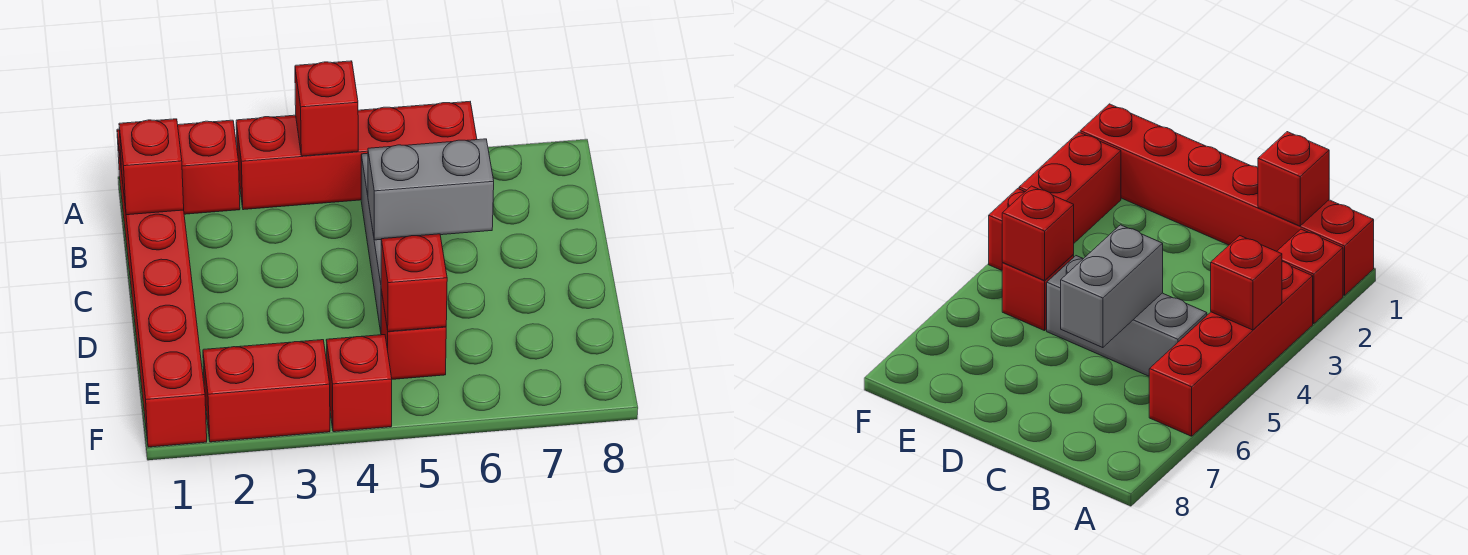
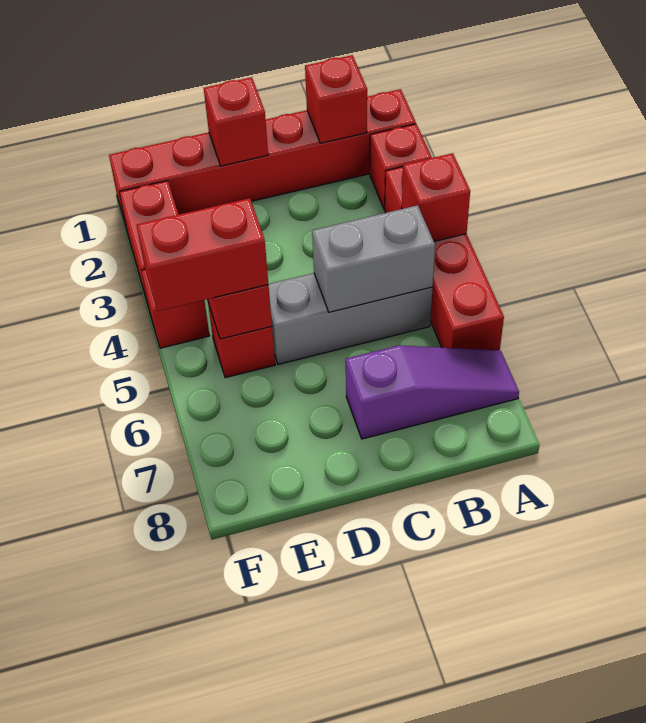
none -> purple slope A7:C7 level 1 top C
grey brick C5:C6 level 2 -> grey brick B5:C5 level 2
none -> red brick D1 level 2
none -> red brick E5:F5 level 3

